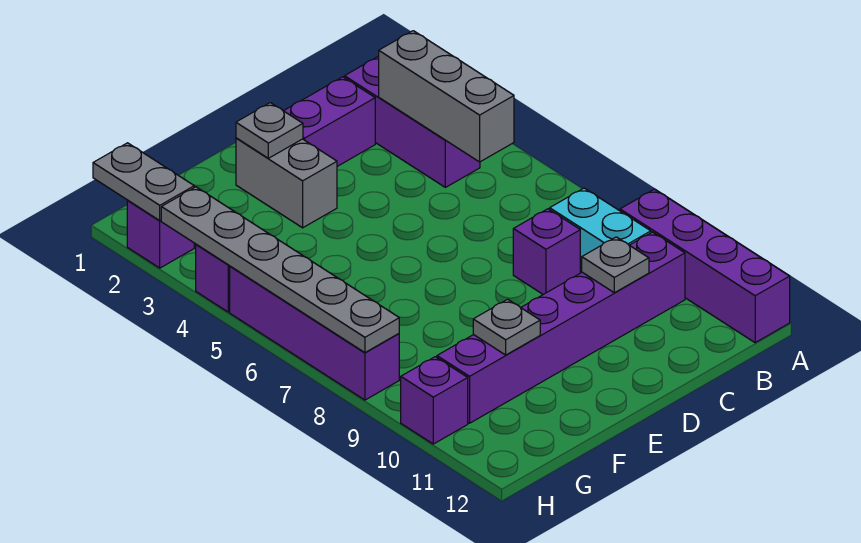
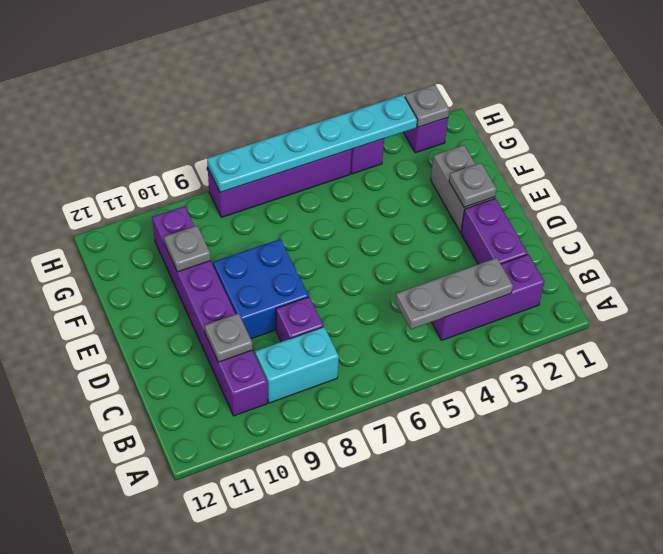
purple brick A9:A12 level 1 -> none
grey brick B3:B5 level 2 -> grey plate B3:B5 level 2
none -> blue brick D8:E9 level 1
grey brick E2:E3 level 1 -> grey brick E2:F2 level 1
grey plate H1:H2 level 2 -> grey plate H2 level 2
grey plate H3:H8 level 2 -> cyan plate H3:H8 level 2
purple brick H10 level 1 -> none

